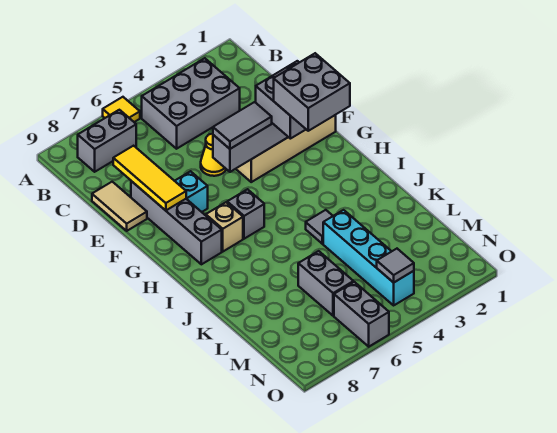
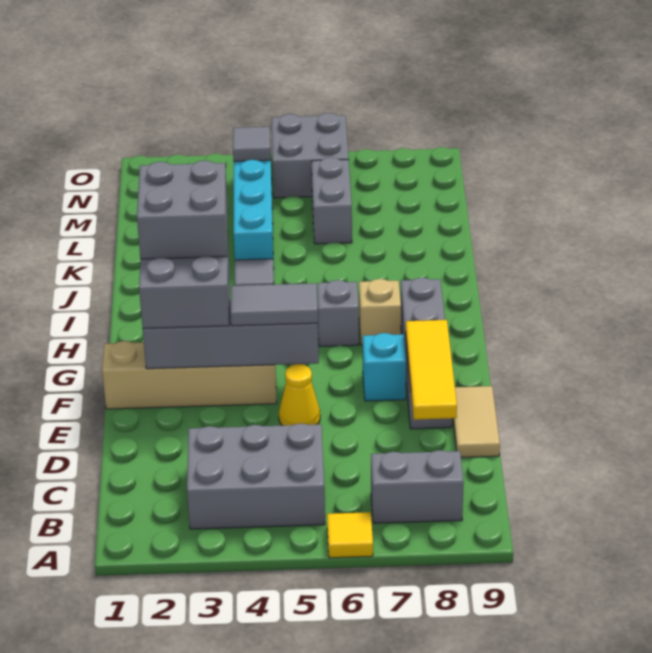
grey brick N6:O6 level 1 -> grey brick N5:O6 level 1

